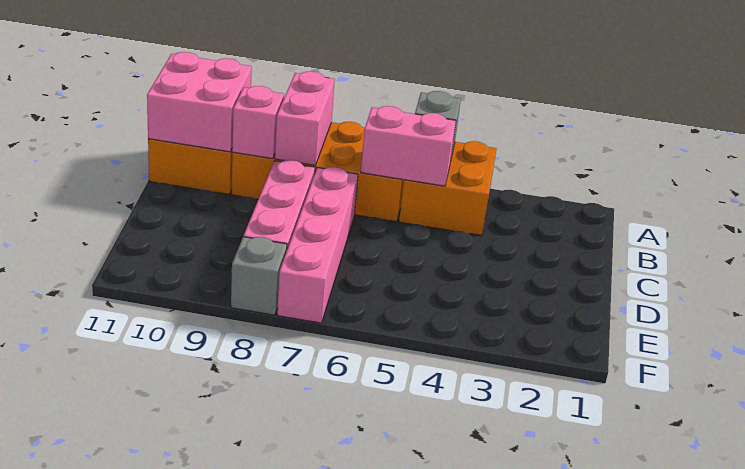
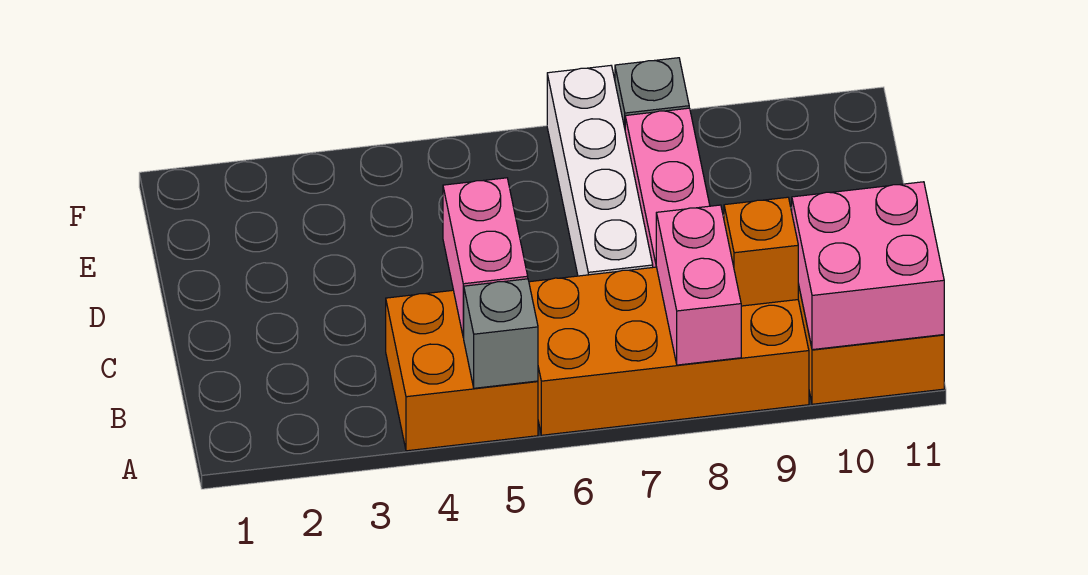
pink brick B5:B6 level 2 -> pink brick B5:C5 level 2
pink brick B9 level 2 -> orange brick B9 level 2
pink brick C7:F7 level 1 -> white brick C7:F7 level 1

